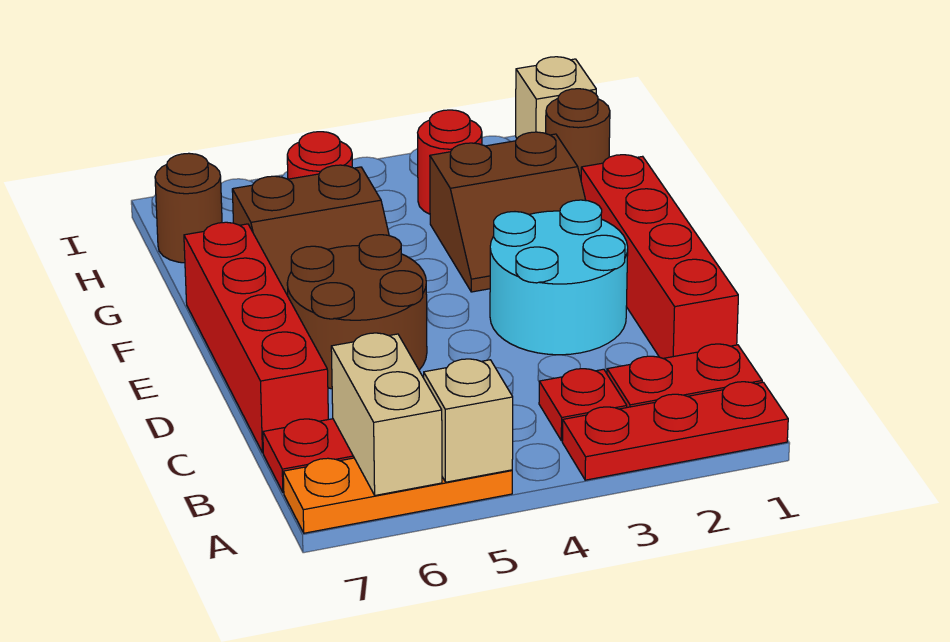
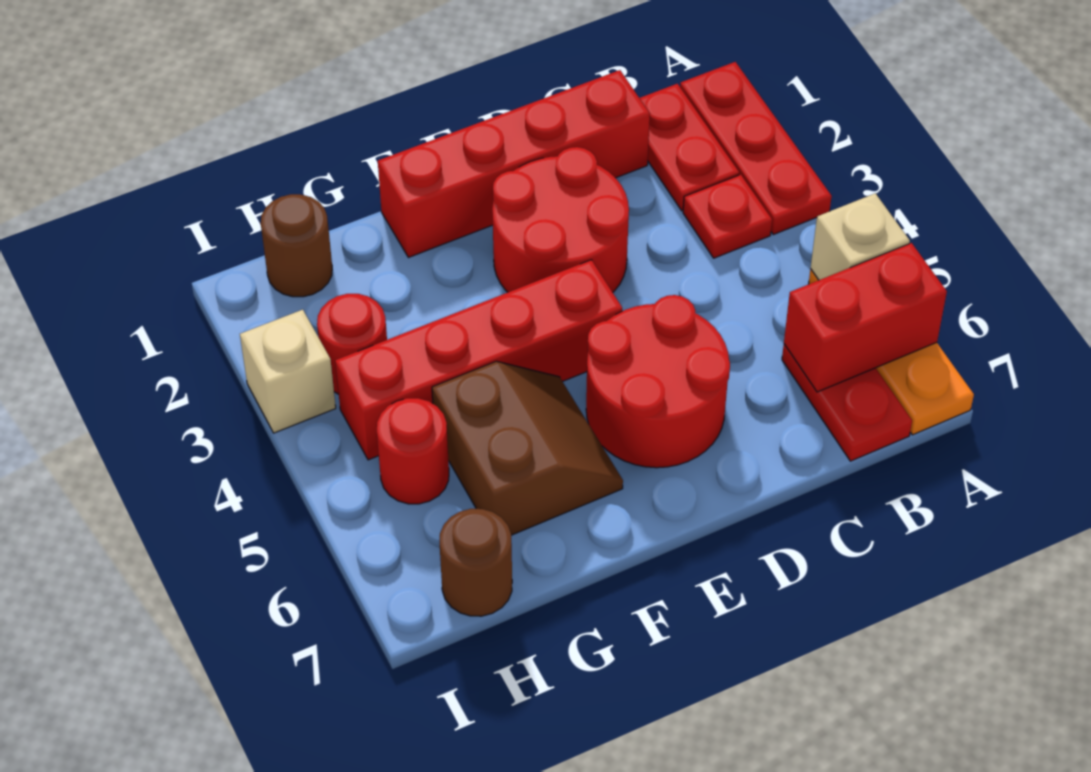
tan brick A6:B6 level 2 -> red brick A6:B6 level 2
red brick C7:F7 level 1 -> red brick E4:H4 level 1
cyan round brick D2:E3 level 1 -> red round brick D2:E3 level 1
brown round brick D5:E6 level 1 -> red round brick D5:E6 level 1
brown slope F2:G3 level 1 top G -> none
tan brick I1 level 1 -> tan brick I3 level 1

